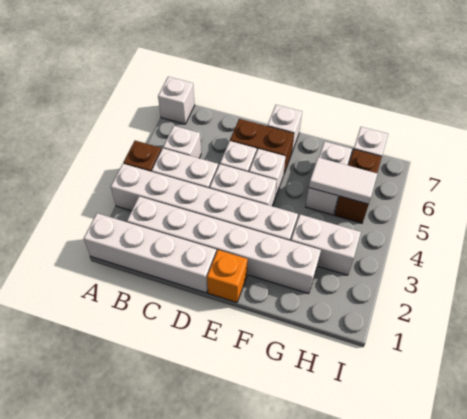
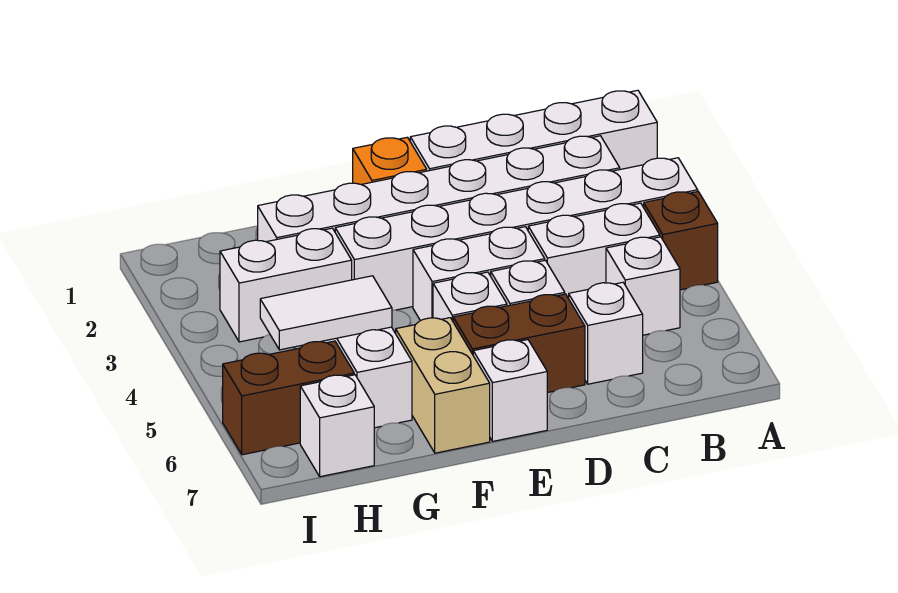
white brick A7 level 1 -> white brick C6 level 1
none -> tan brick F6:F7 level 1
brown brick H5:H6 level 1 -> brown brick H6:I6 level 1

